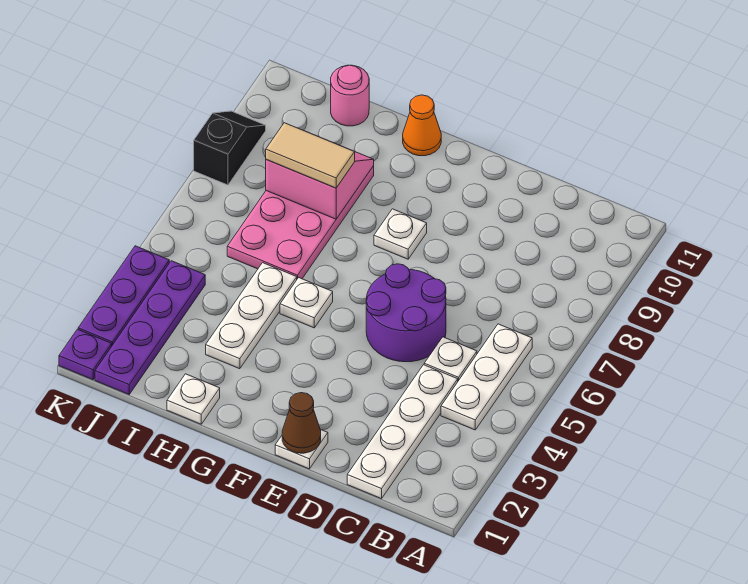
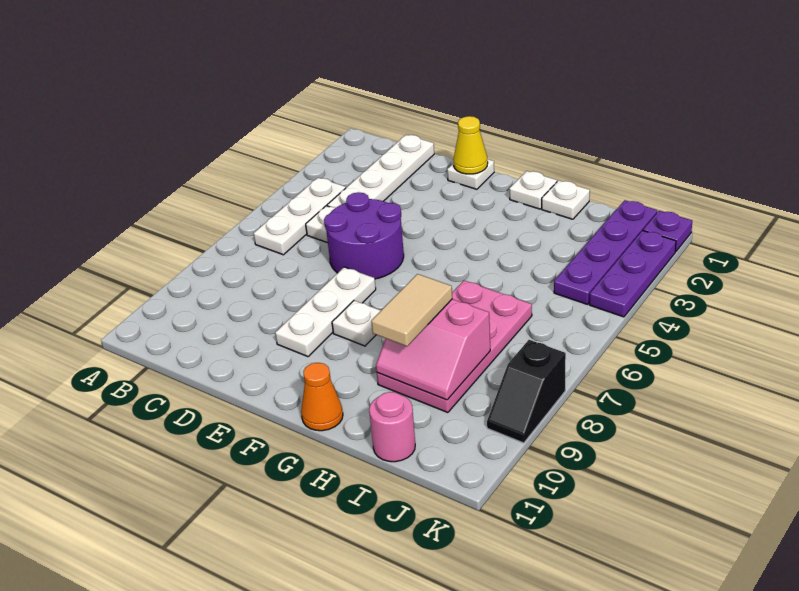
brown cone E1 level 2 -> yellow cone E1 level 2
white plate G5 level 1 -> white plate G1 level 1
white plate H3:H5 level 1 -> white plate E7:E9 level 1
tan tile H8:I8 level 3 -> tan tile H8:H9 level 3

